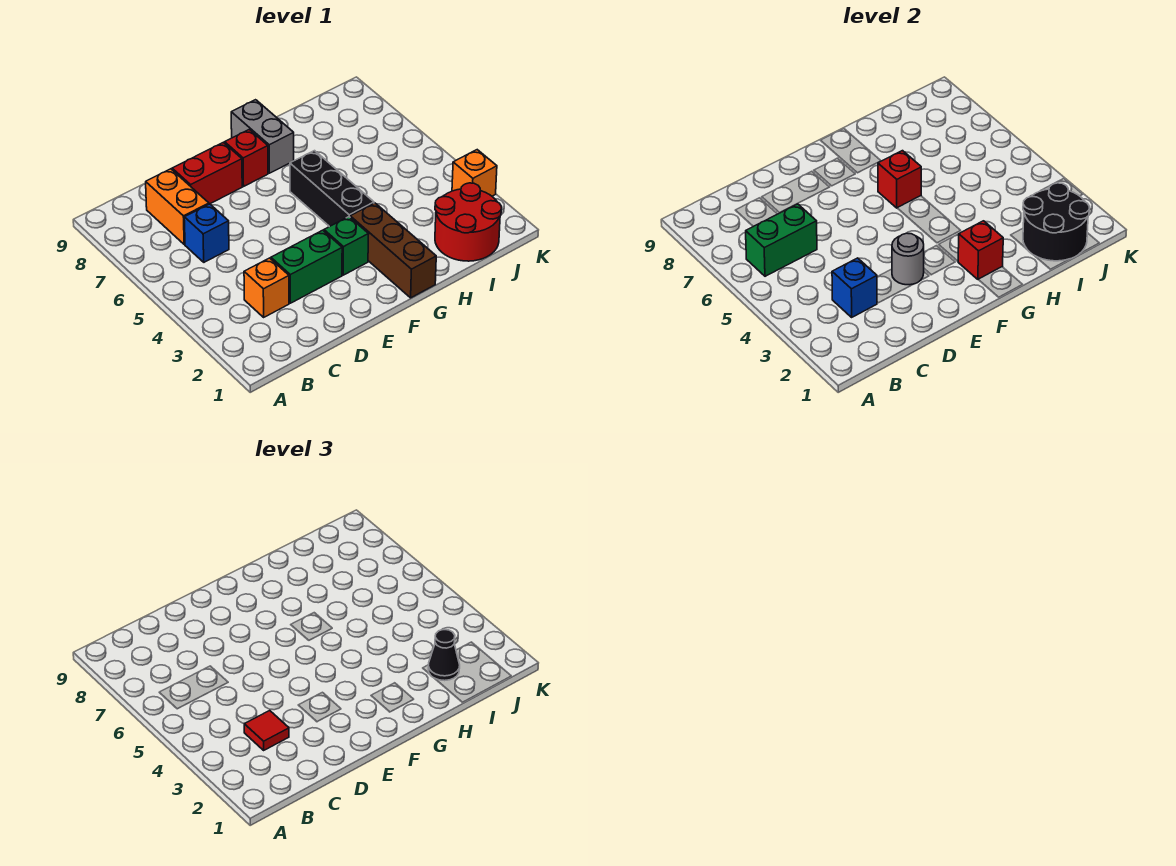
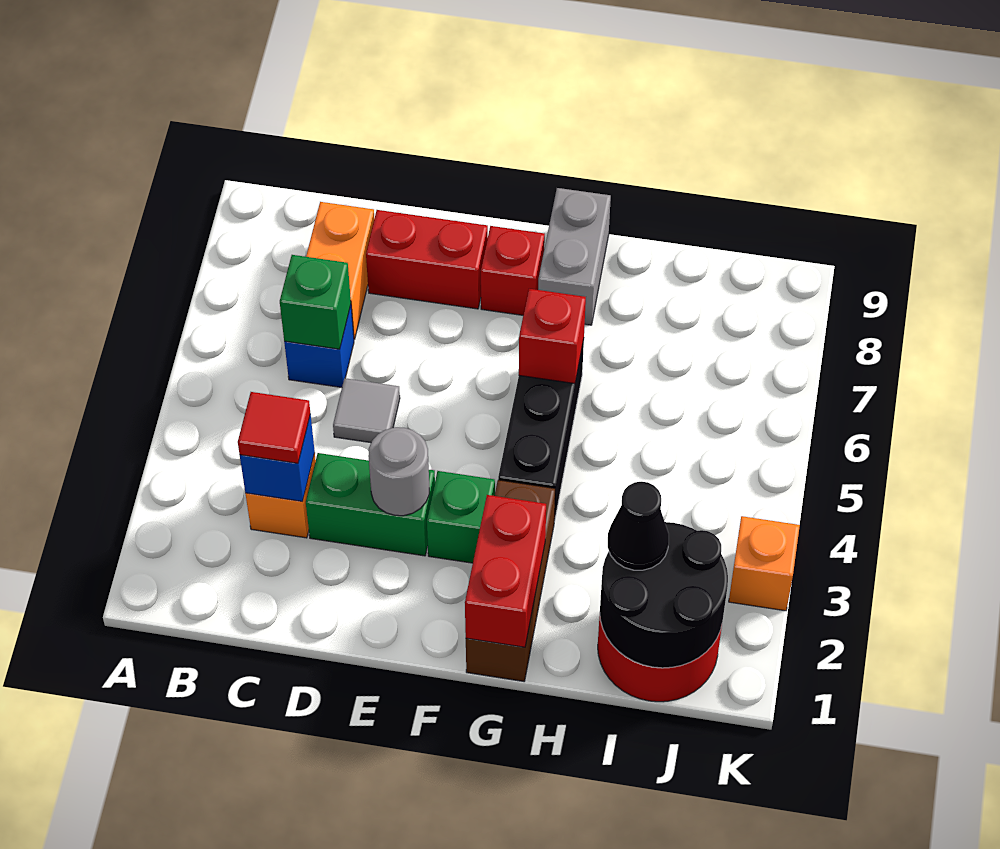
green brick B6:C6 level 2 -> green brick C6 level 2
none -> grey tile D5 level 1
red brick G2 level 2 -> red brick G1:G2 level 2

